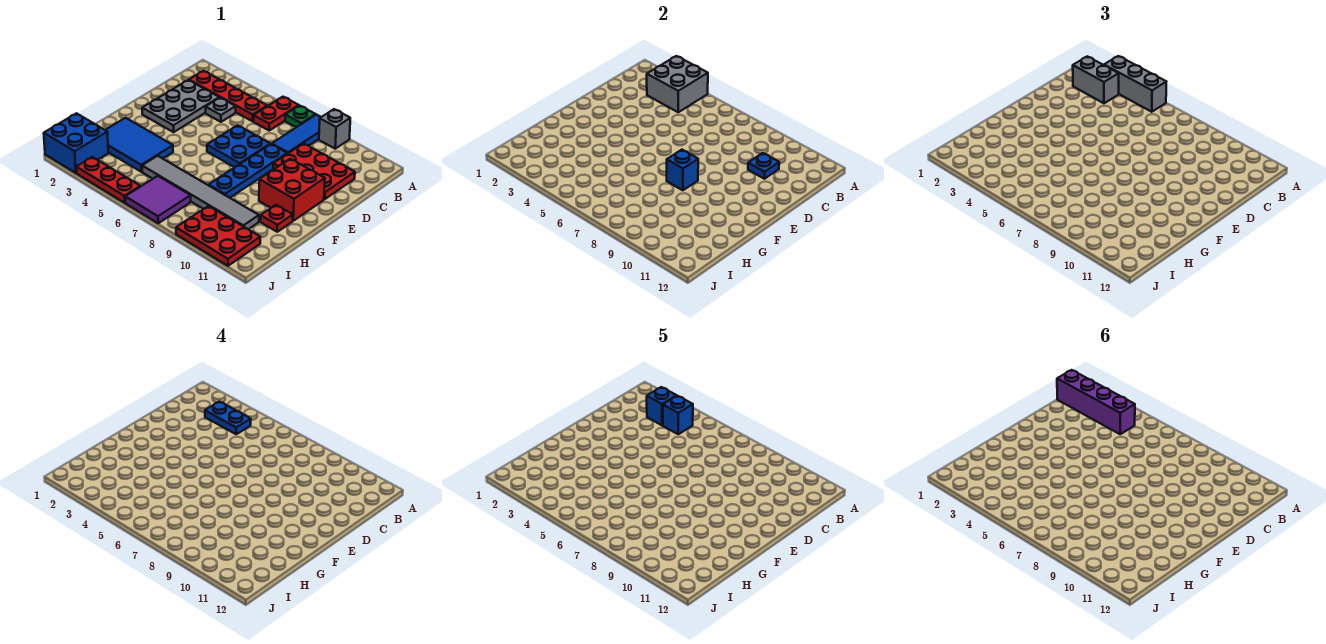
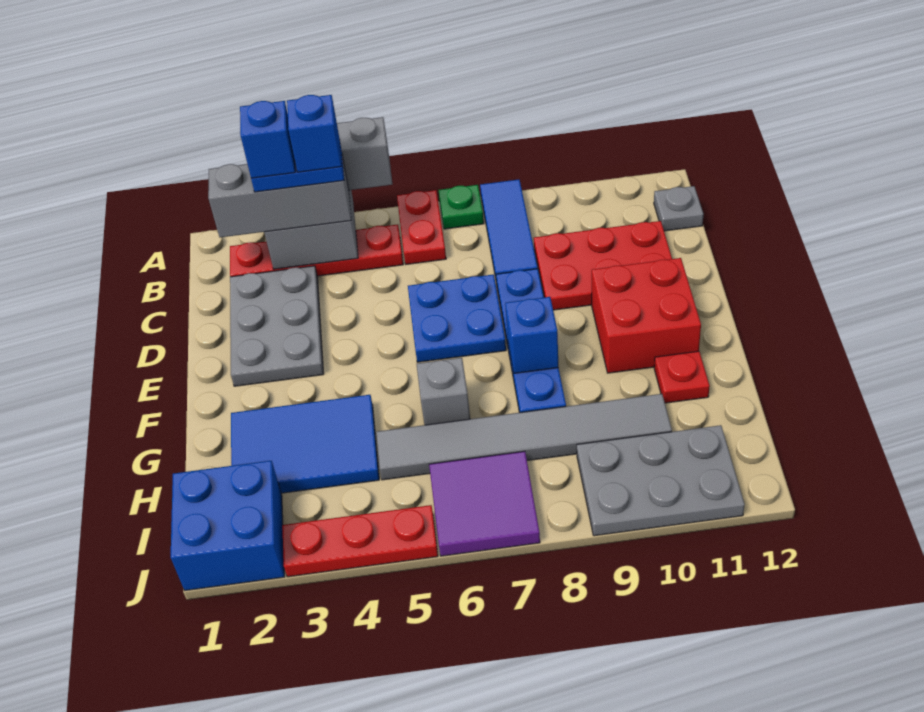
grey brick A9 level 1 -> grey brick G6 level 1
purple brick B1:B4 level 6 -> none
grey brick B2:B3 level 3 -> grey brick B2:B4 level 3
grey plate C4 level 1 -> grey plate B12 level 1
blue plate C10 level 2 -> none
red plate I9:J11 level 1 -> grey plate I9:J11 level 1

